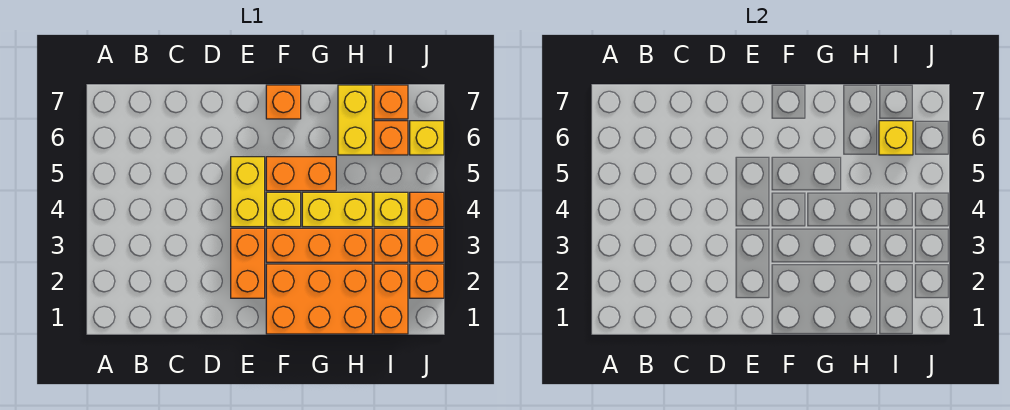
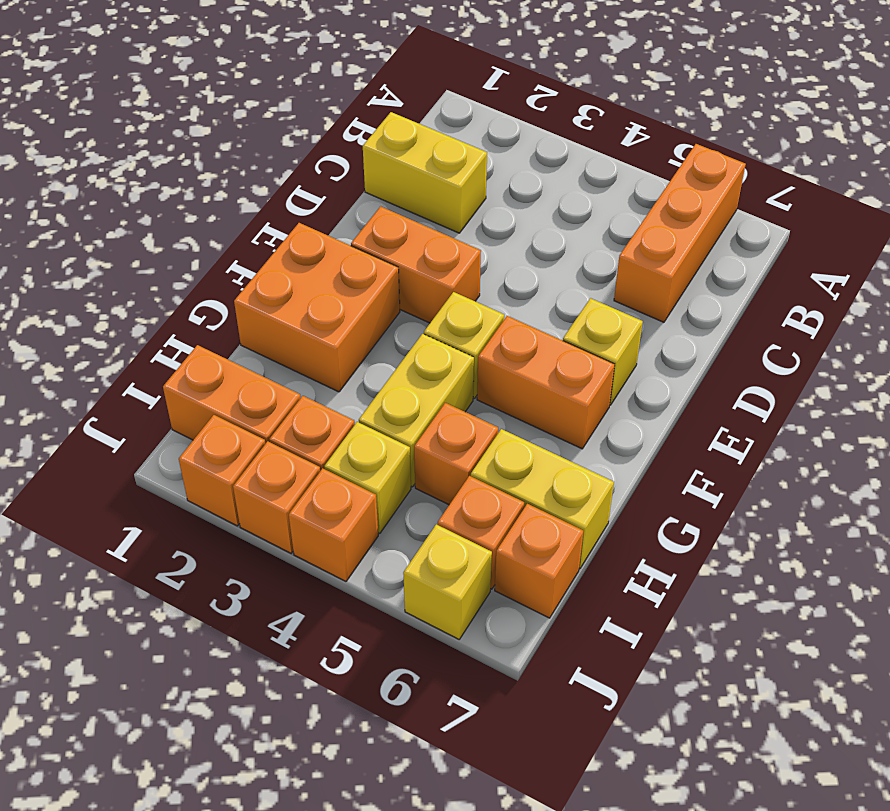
yellow brick E4:E5 level 1 -> yellow brick C1:C2 level 1
orange brick F1:H2 level 1 -> orange brick F1:G2 level 1
orange brick F3:H3 level 1 -> orange brick A6:C6 level 1
orange brick F5:G5 level 1 -> orange brick F5:F6 level 1
orange brick F7 level 1 -> orange brick H5 level 1
yellow brick I6 level 2 -> yellow brick E6 level 1

